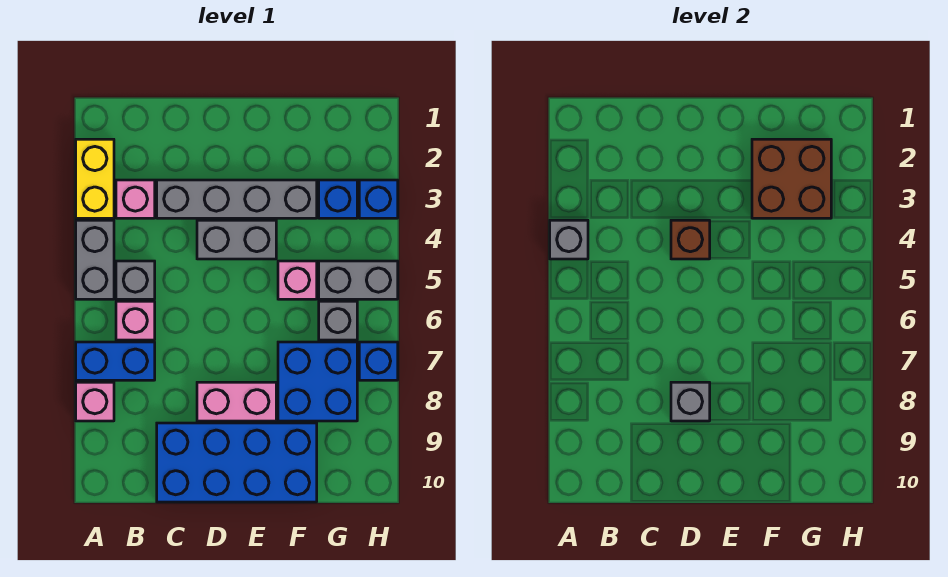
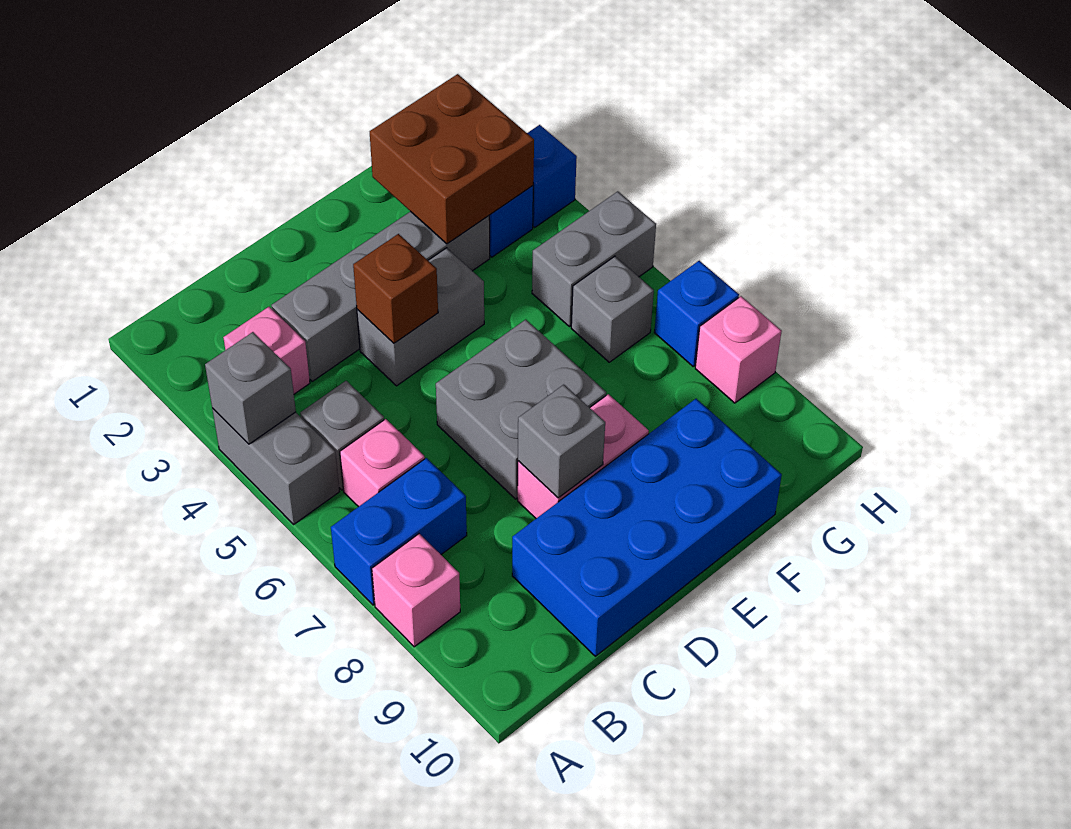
yellow brick A2:A3 level 1 -> none
none -> grey brick D6:E7 level 1
pink brick F5 level 1 -> pink brick H8 level 1
blue brick F7:G8 level 1 -> none

